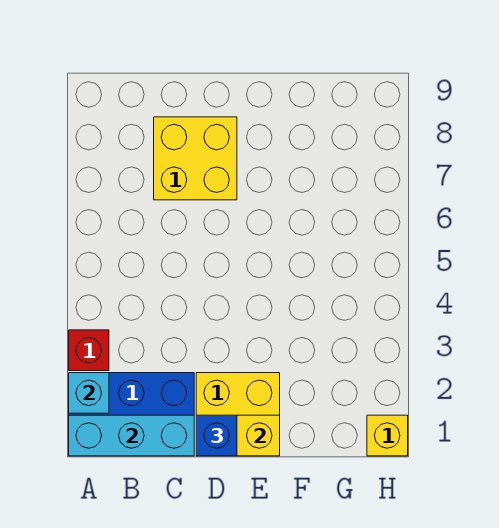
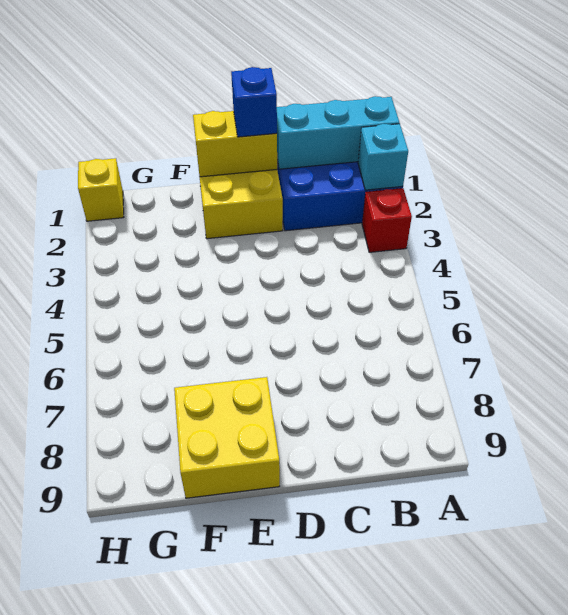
yellow brick C7:D8 level 1 -> yellow brick E8:F9 level 1

